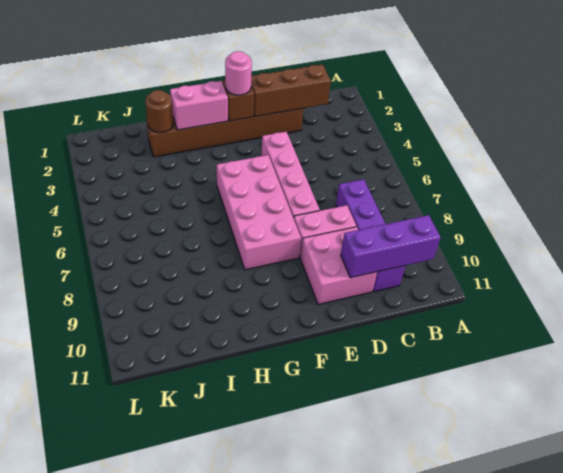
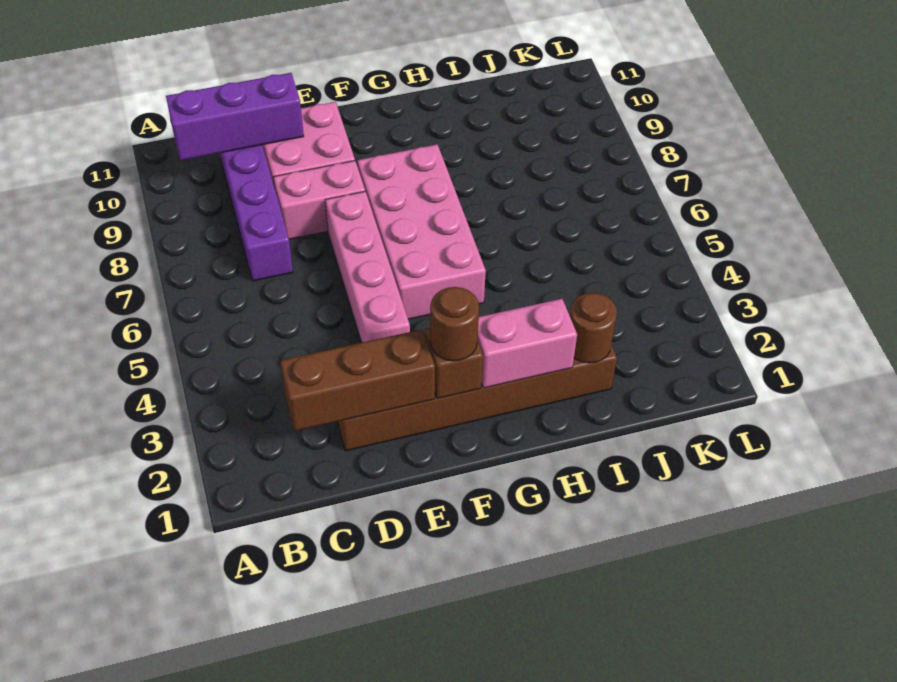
pink round brick F2 level 3 -> brown round brick F2 level 3

